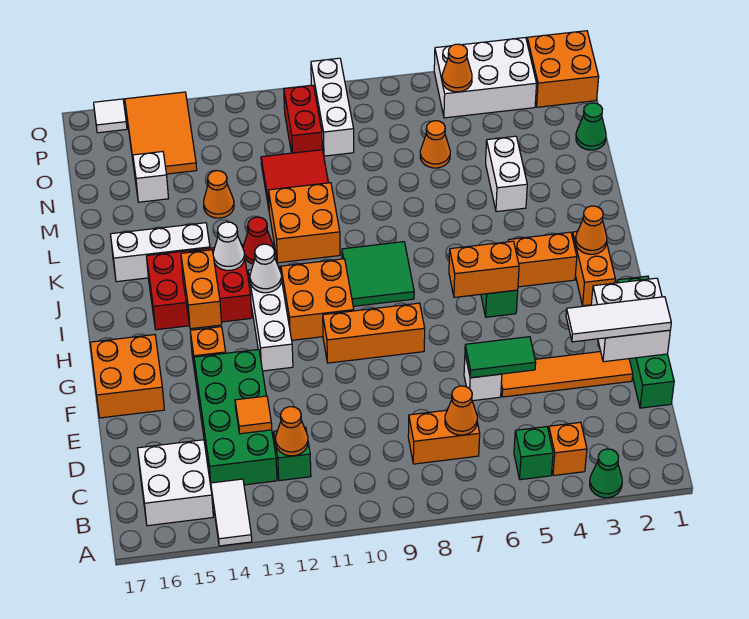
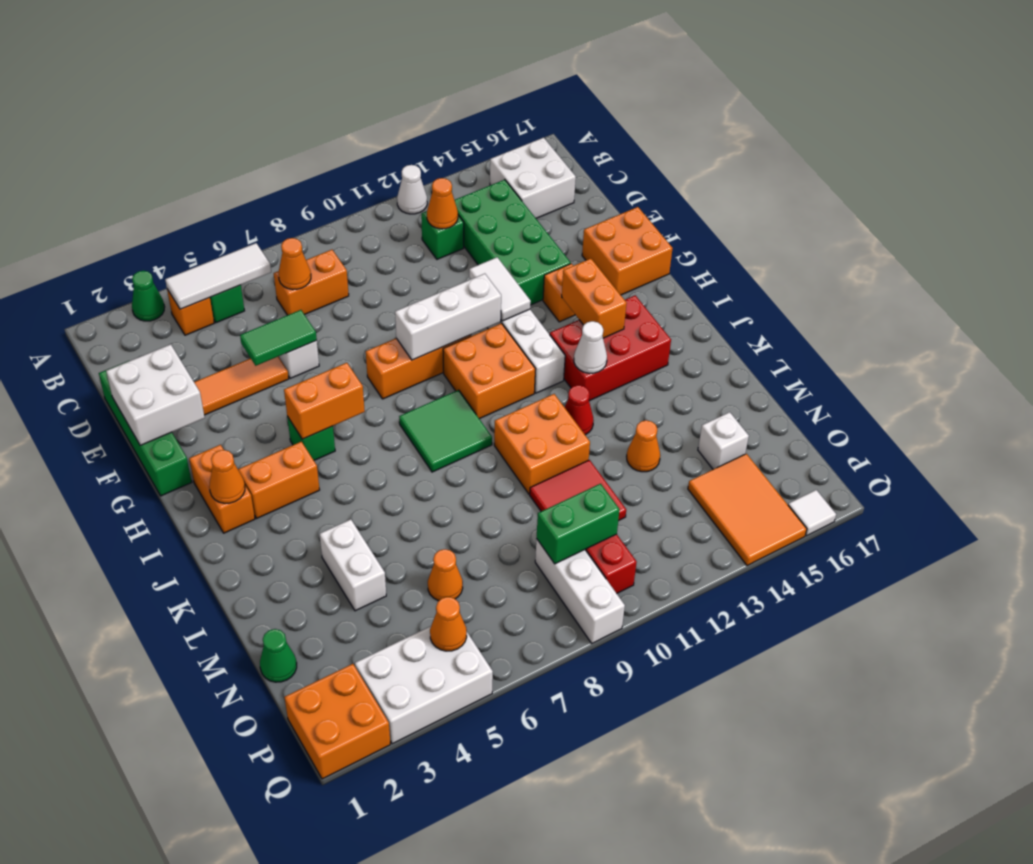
white tile A14:B14 level 1 -> white tile F12:G12 level 2
orange tile D13 level 2 -> none
white tile E1:E3 level 3 -> white tile B4:B6 level 2
white cone I12 level 2 -> white cone A12 level 1
white brick K14:K16 level 1 -> white brick G9:G11 level 2
none -> green brick O9:O10 level 2

